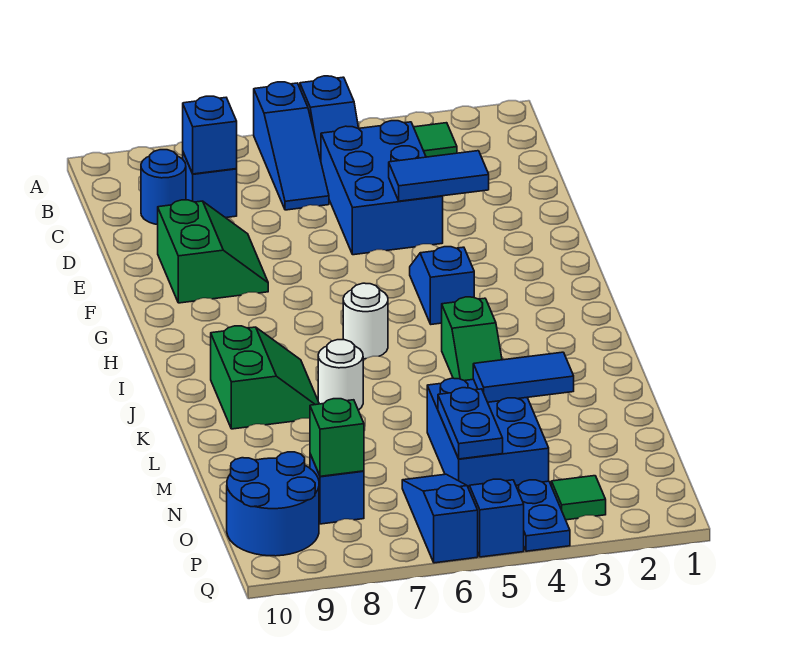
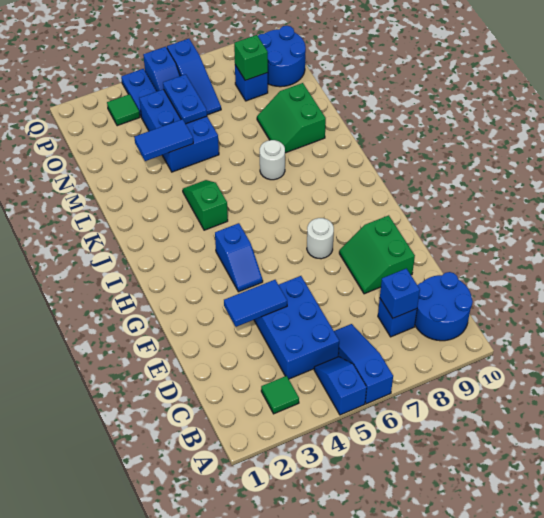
blue round brick C9 level 1 -> blue round brick B9:C10 level 1
white round brick I6 level 1 -> white round brick G7 level 1
green slope J8:K9 level 1 top 9 -> green slope L8:M9 level 1 top 9

